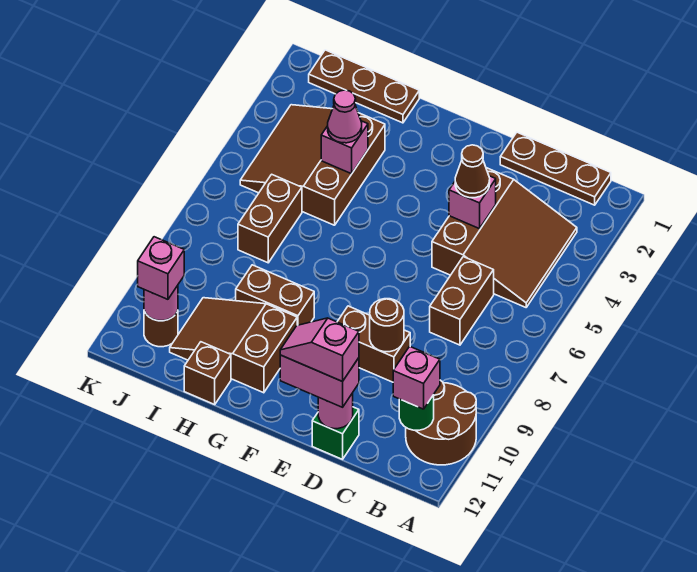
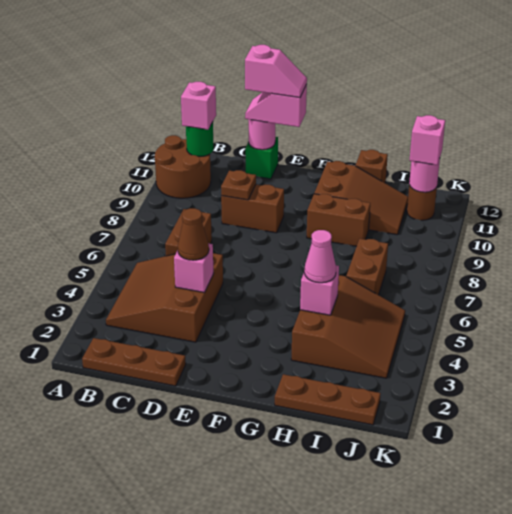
brown round brick D9 level 2 -> brown plate D9 level 2
pink brick D12:E12 level 3 -> pink slope D12:E12 level 3 top E

